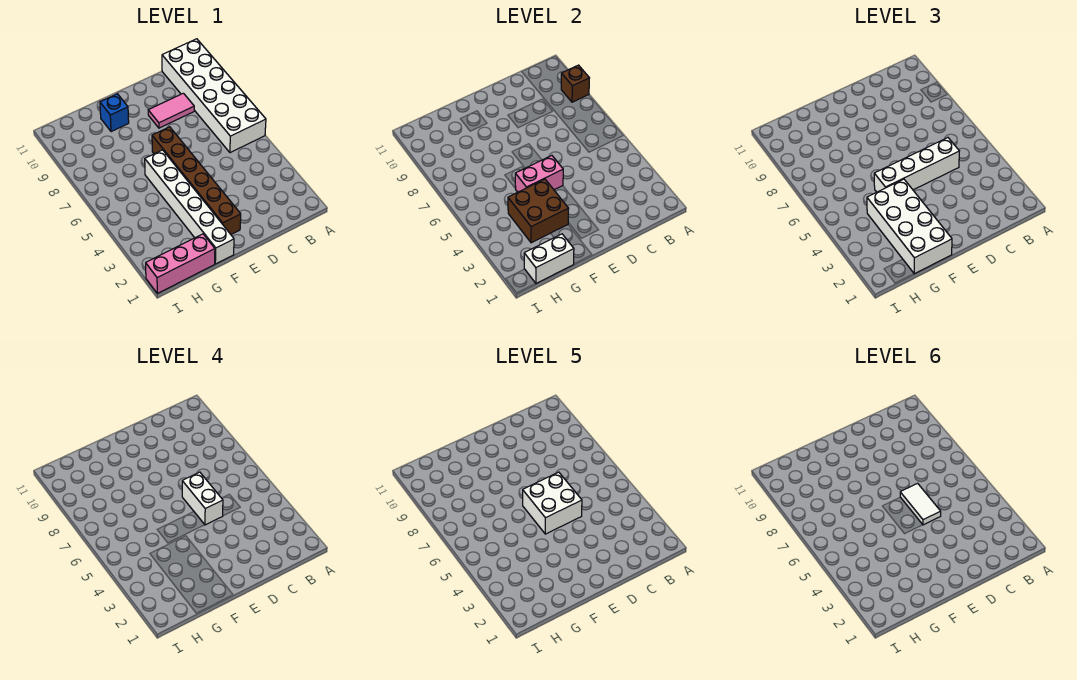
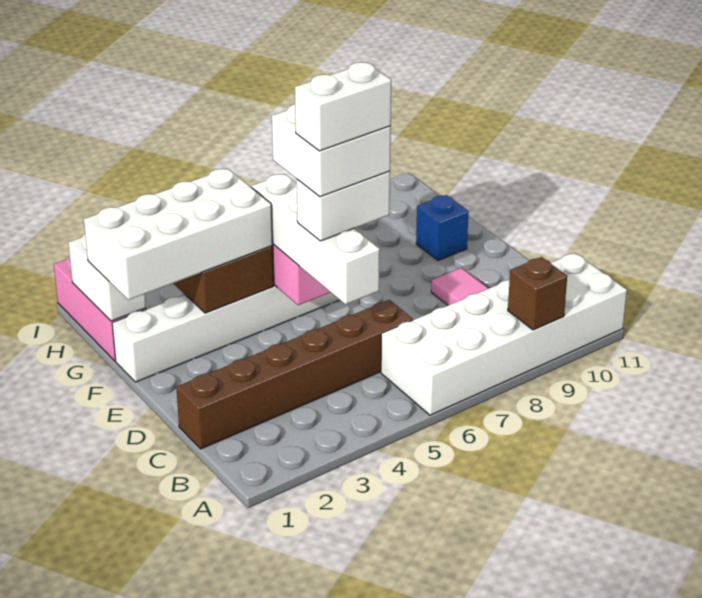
white tile D5:D6 level 6 -> white brick D5:D6 level 6
brown brick E2:E7 level 1 -> brown brick C1:C6 level 1

